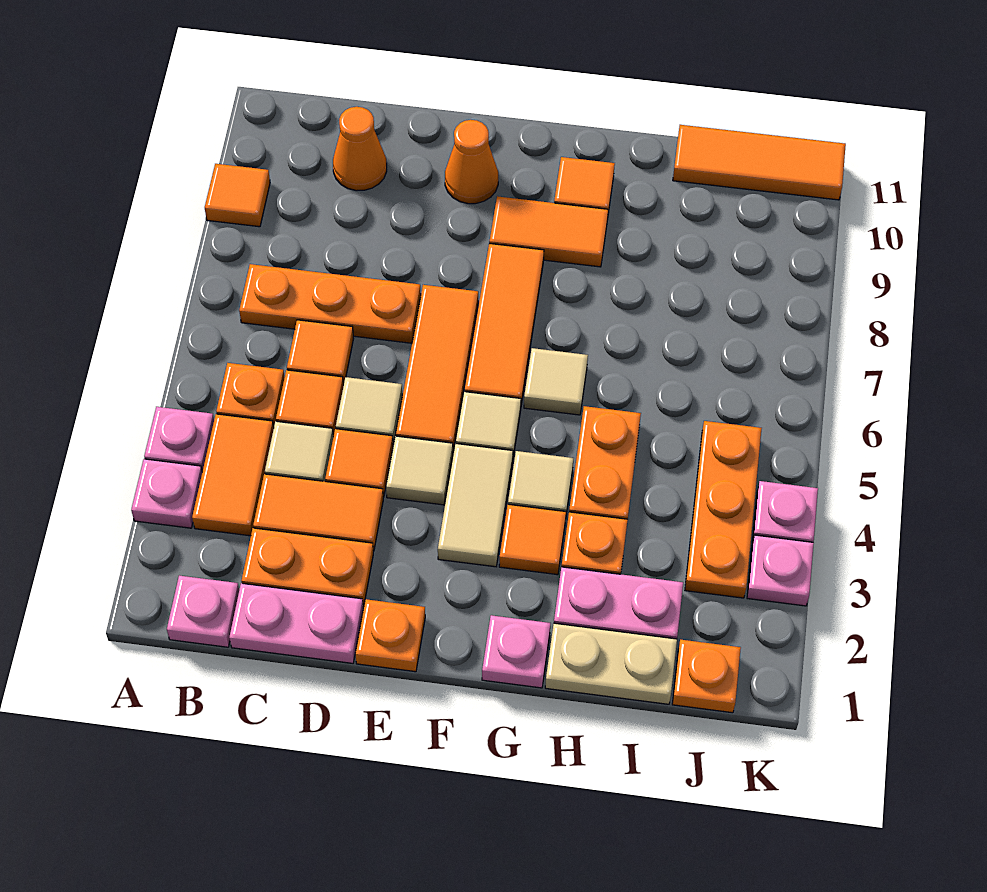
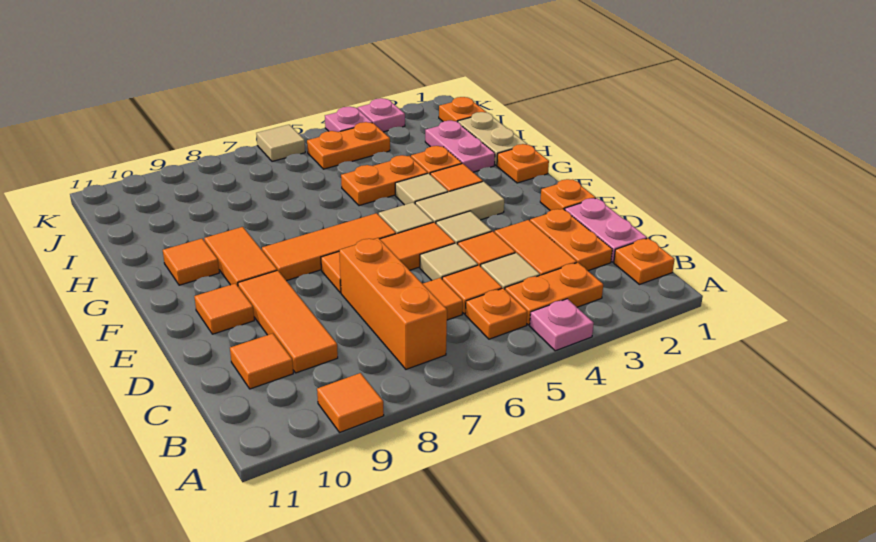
pink plate A3 level 1 -> none
pink plate B1 level 1 -> orange plate B1 level 1
orange tile B3:B4 level 1 -> orange plate B3:B4 level 1
orange plate B7:D7 level 1 -> orange brick B7:D7 level 1
orange cone C10 level 1 -> orange tile C10 level 1
orange cone E10 level 1 -> orange tile E10 level 1
pink plate G1 level 1 -> orange plate G1 level 1
tan tile G6 level 1 -> tan tile K6 level 1
orange tile I11:K11 level 1 -> orange tile C9:E9 level 1
orange plate J3:J5 level 1 -> orange plate J4:J5 level 1

